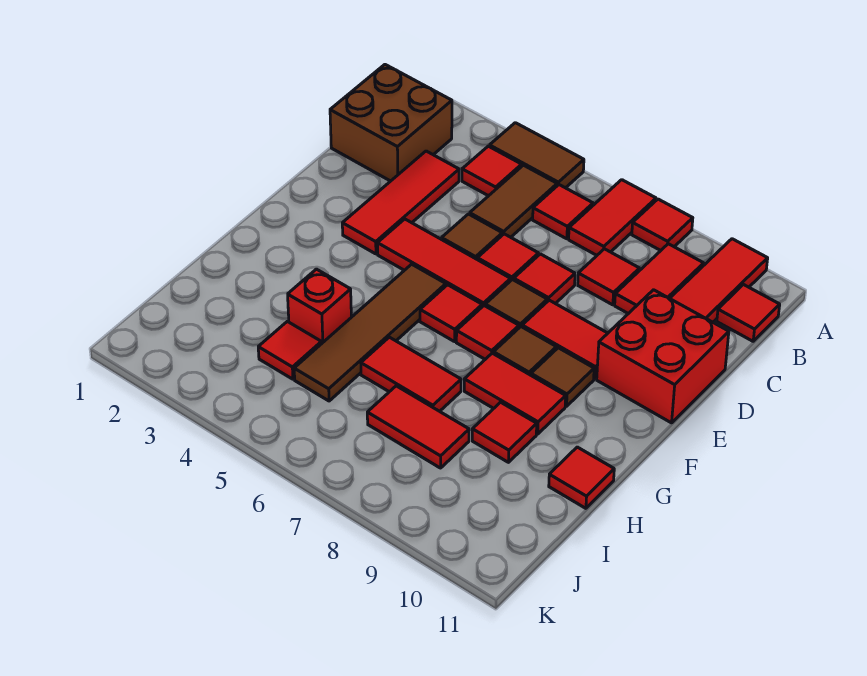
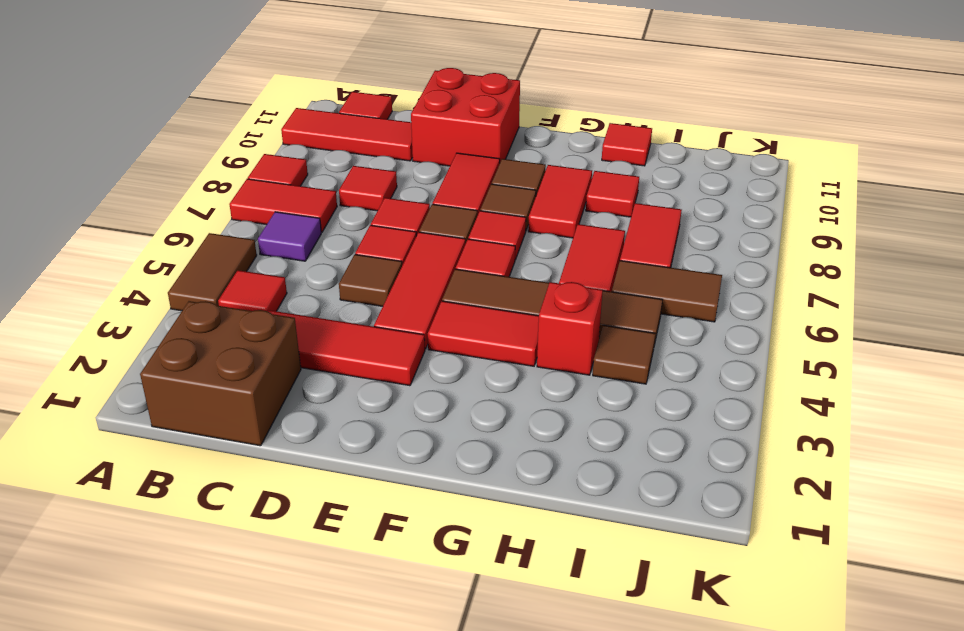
brown tile B5:C5 level 1 -> brown tile I6:J6 level 1
red tile B6 level 1 -> purple tile B6 level 1
red tile B9:C9 level 1 -> red tile F4:G4 level 1
red tile I4 level 1 -> brown tile I4 level 1

